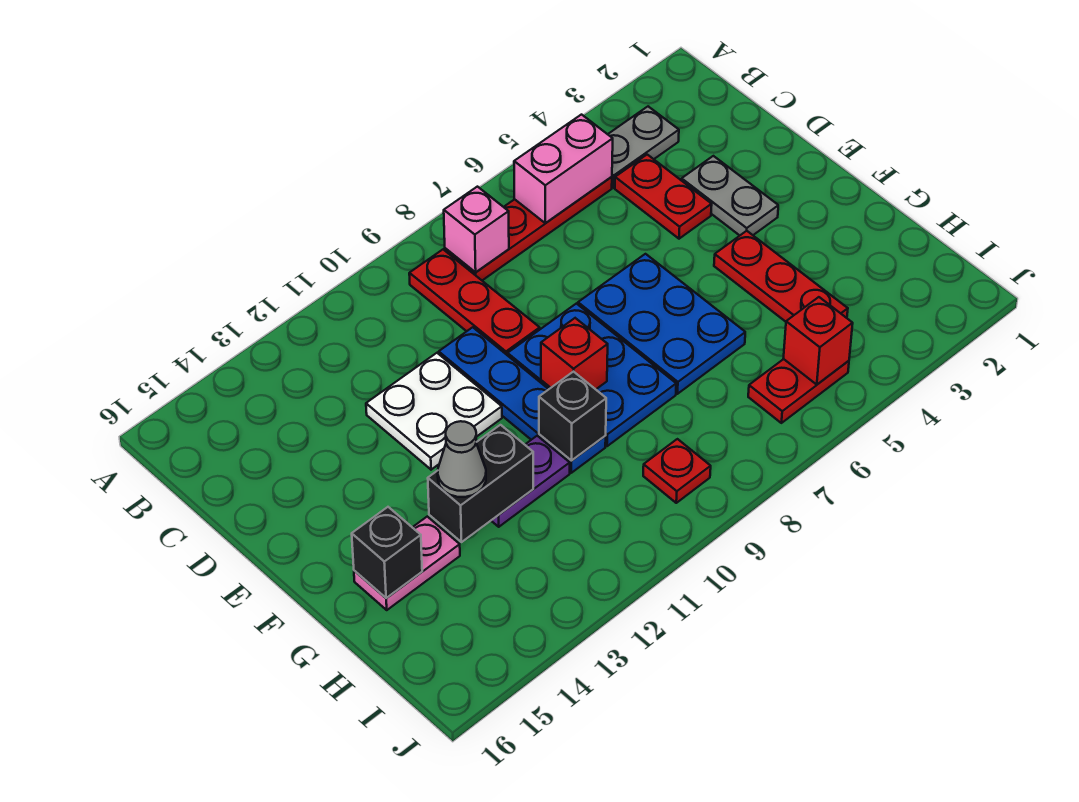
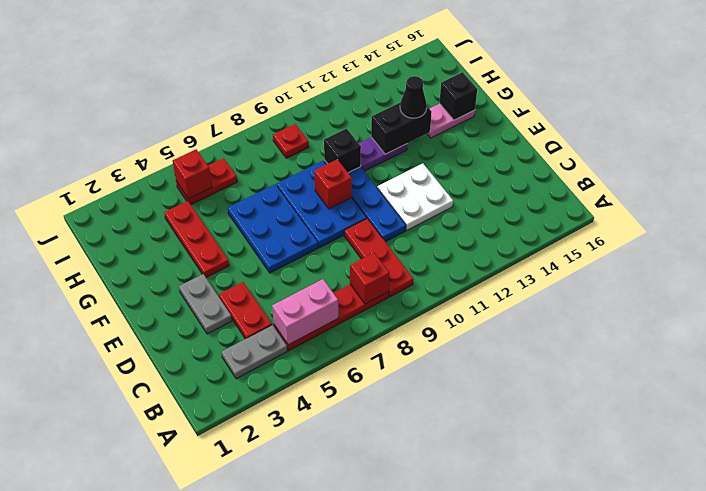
pink brick B8 level 2 -> red brick B8 level 2
grey cone G13 level 3 -> black cone G13 level 3

